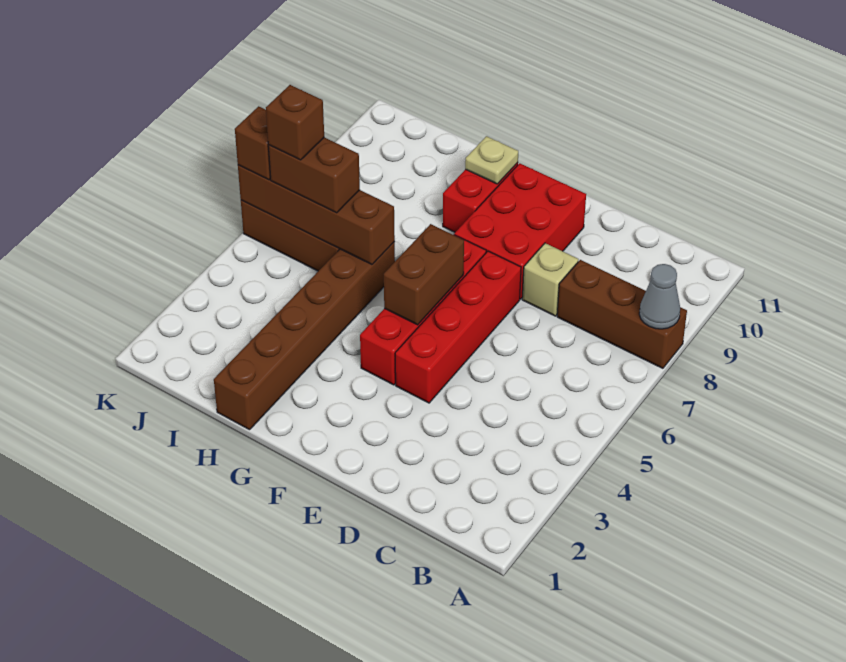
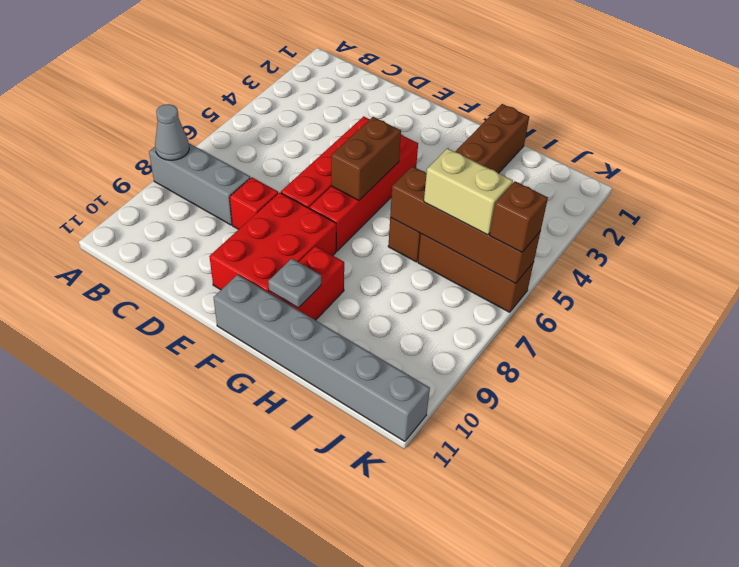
brown brick A8:C8 level 1 -> grey brick A8:C8 level 1
tan brick D8 level 1 -> red brick D8 level 1
none -> grey brick F11:K11 level 1
tan plate G10 level 2 -> grey plate G10 level 2
brown brick I6:J6 level 3 -> tan brick I6:J6 level 3
brown brick J6 level 4 -> none

